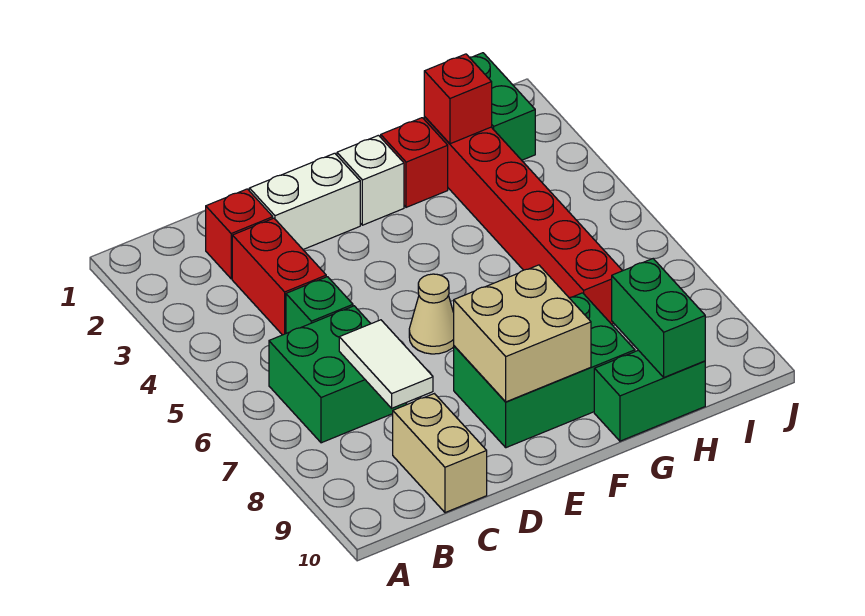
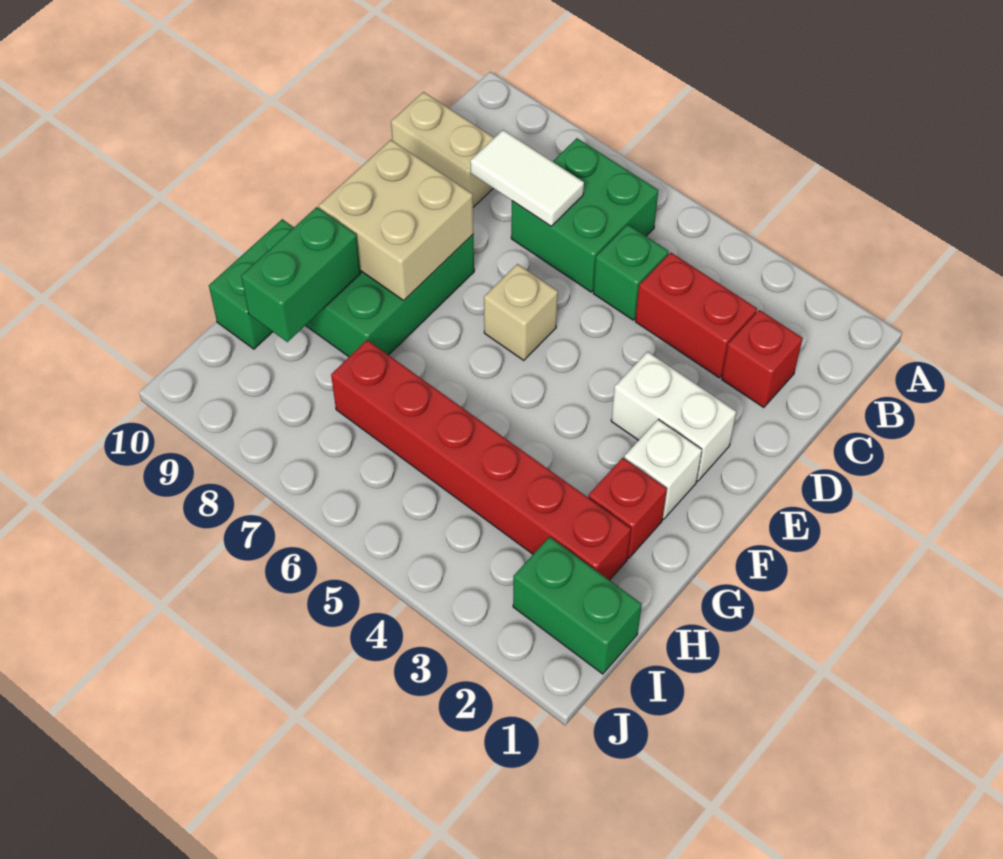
white brick D2:E2 level 1 -> white brick E2:E3 level 1
tan cone E6 level 1 -> tan brick E6 level 1
red brick H2 level 2 -> none
green brick H9:H10 level 2 -> green brick G9:H9 level 2

